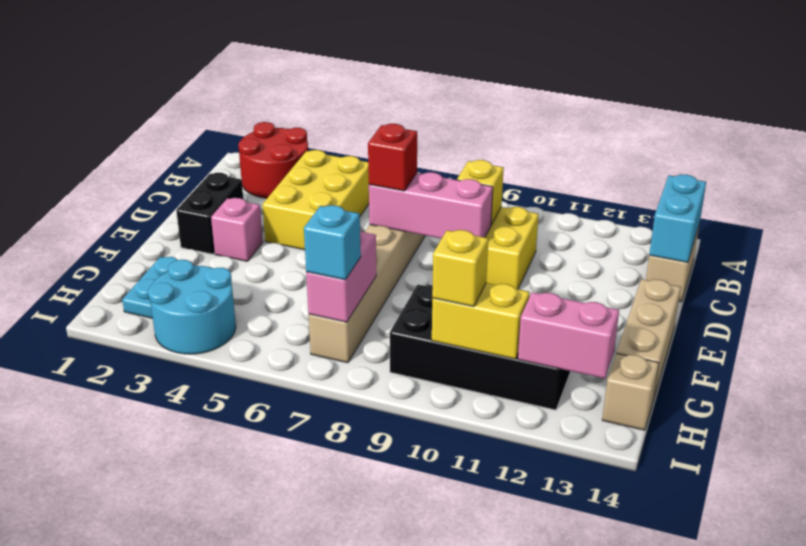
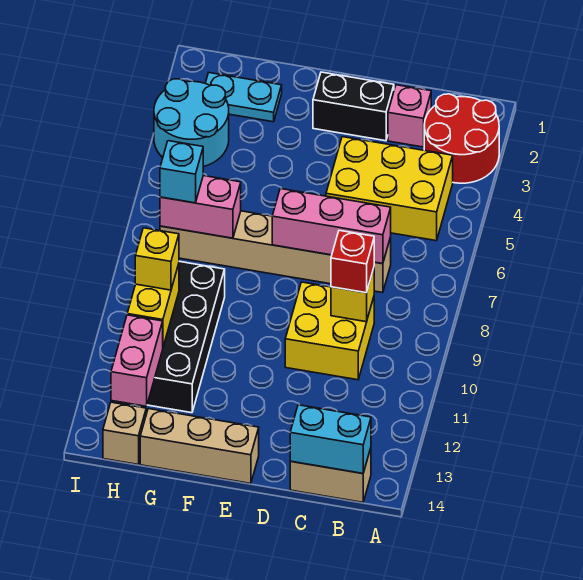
pink brick D7:D9 level 2 -> pink brick C7:E7 level 2
red brick D7 level 3 -> red brick C9 level 3
pink brick E3 level 1 -> pink brick C2 level 1

